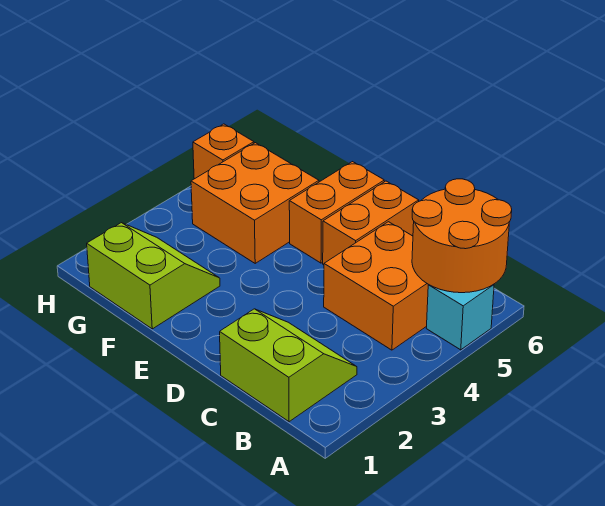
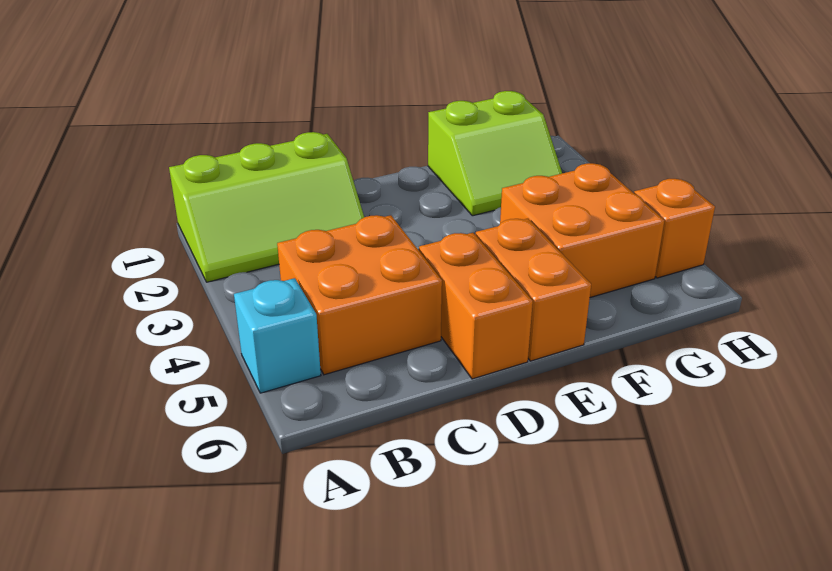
orange round brick A5:B6 level 2 -> none
lime slope B1:C2 level 1 top 1 -> lime slope A1:C2 level 1 top 1

